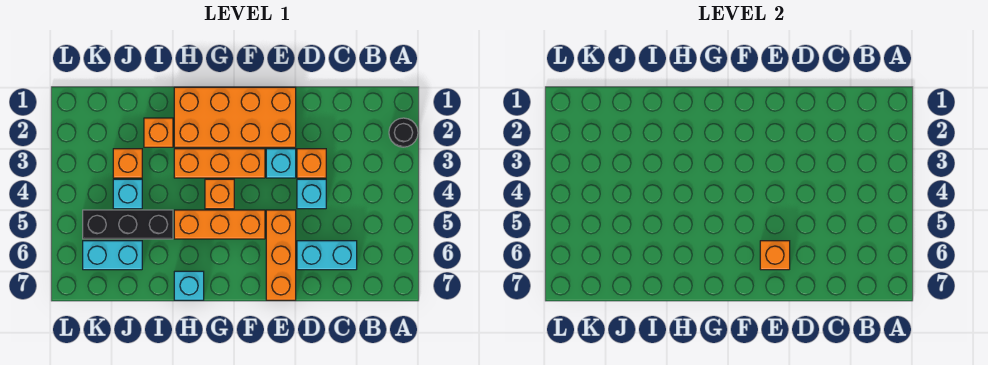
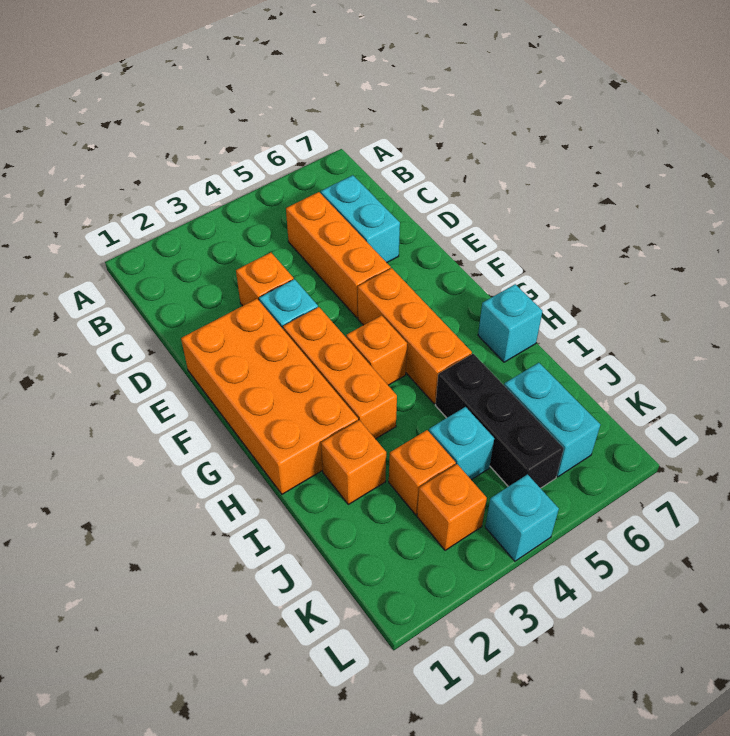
black round brick A2 level 1 -> none
cyan brick D4 level 1 -> cyan brick L4 level 1
orange brick E5:E7 level 1 -> orange brick C5:E5 level 1
orange brick E6 level 2 -> orange brick K3 level 1

